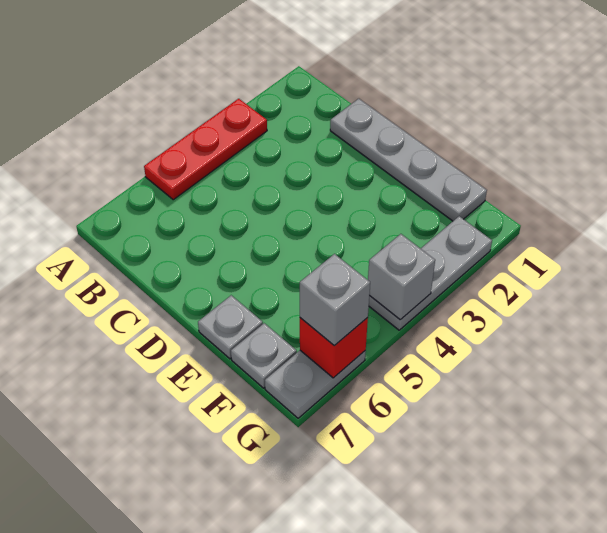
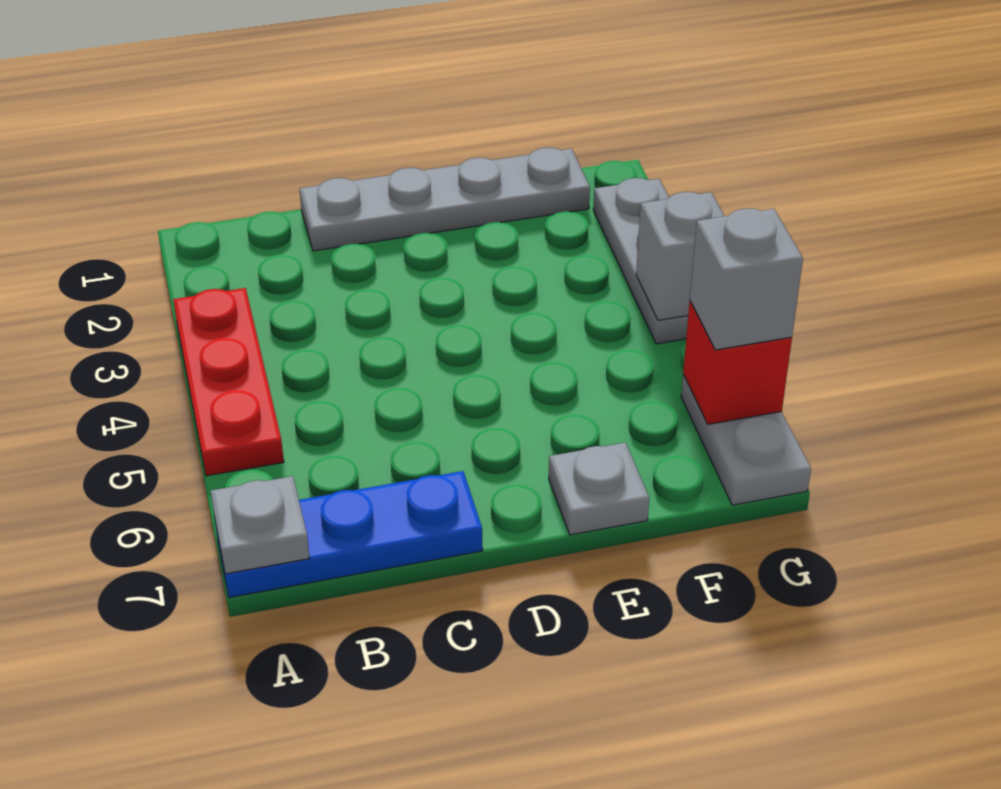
none -> blue plate A7:C7 level 1
grey plate F7 level 1 -> grey plate A7 level 2

